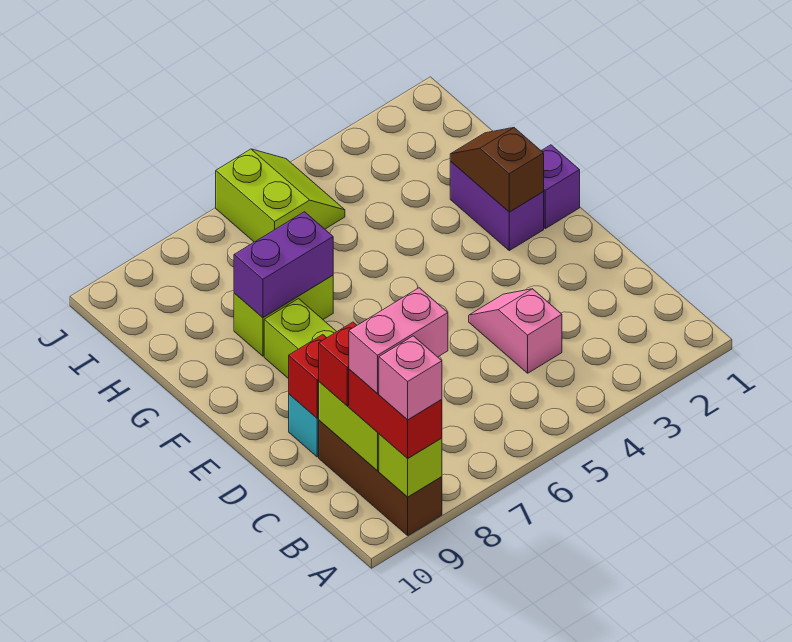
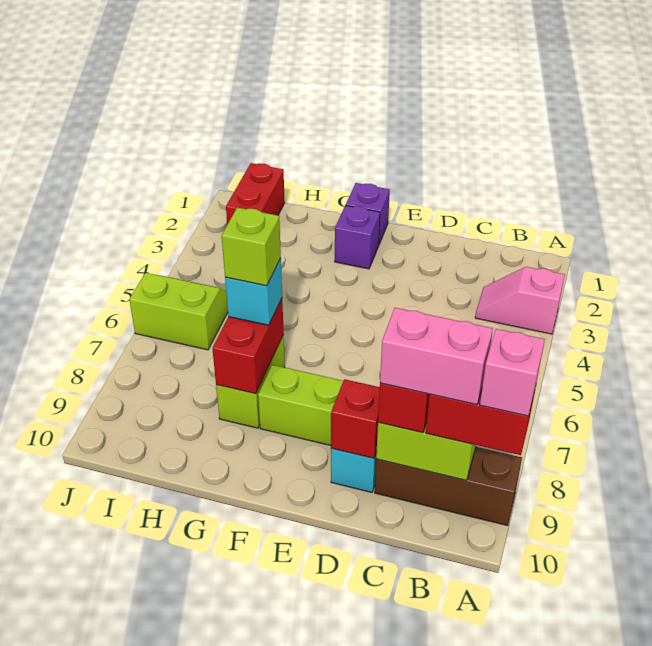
lime brick A9 level 2 -> lime brick G7 level 4
pink brick B8:B9 level 4 -> pink brick B9:C9 level 4
pink slope C4:D4 level 1 top C -> pink slope A3:B3 level 1 top A
purple brick F2:G2 level 1 -> purple brick F2 level 1
brown slope F2:G2 level 2 top F -> none
purple brick G7:G8 level 2 -> red brick G7:G8 level 2
none -> cyan brick G7 level 3
none -> red brick I1:I2 level 1

